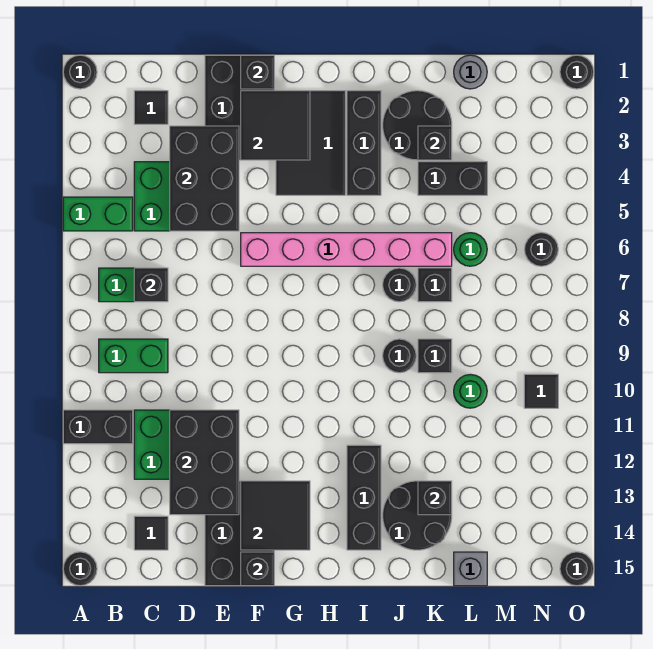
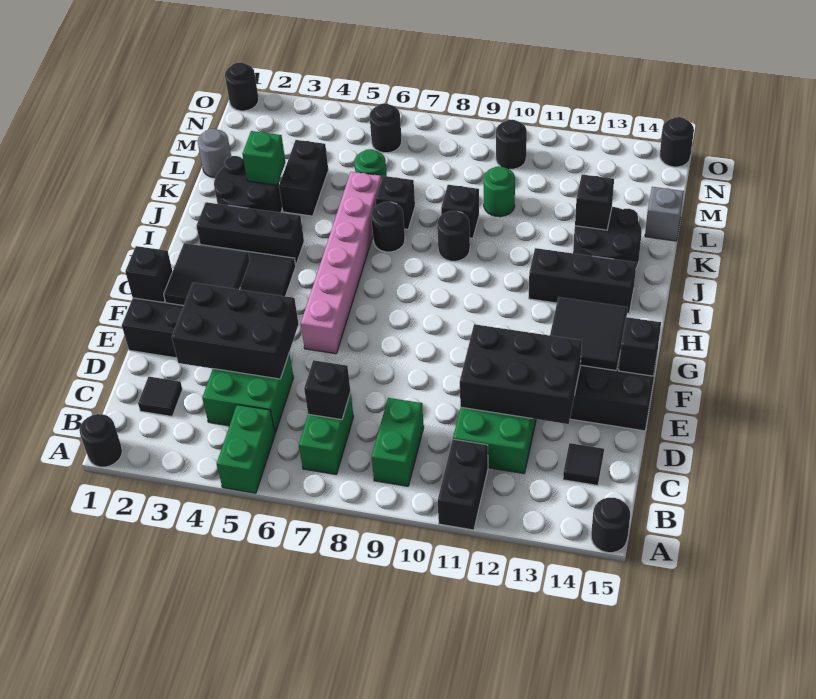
black brick K3 level 2 -> green brick K3 level 2
black tile N10 level 1 -> black round brick N10 level 1

